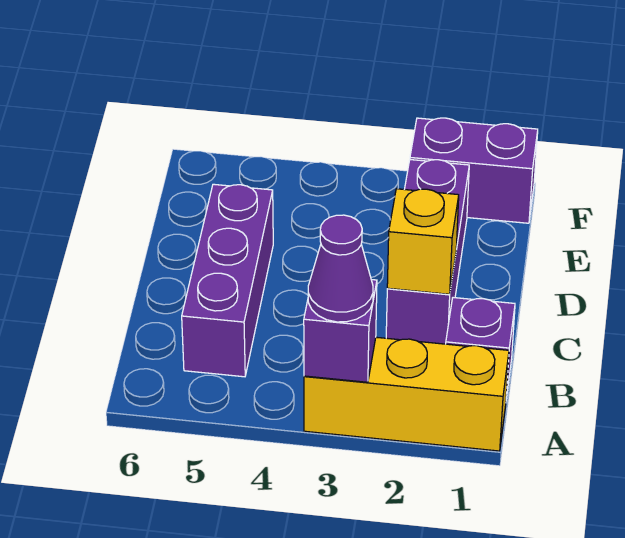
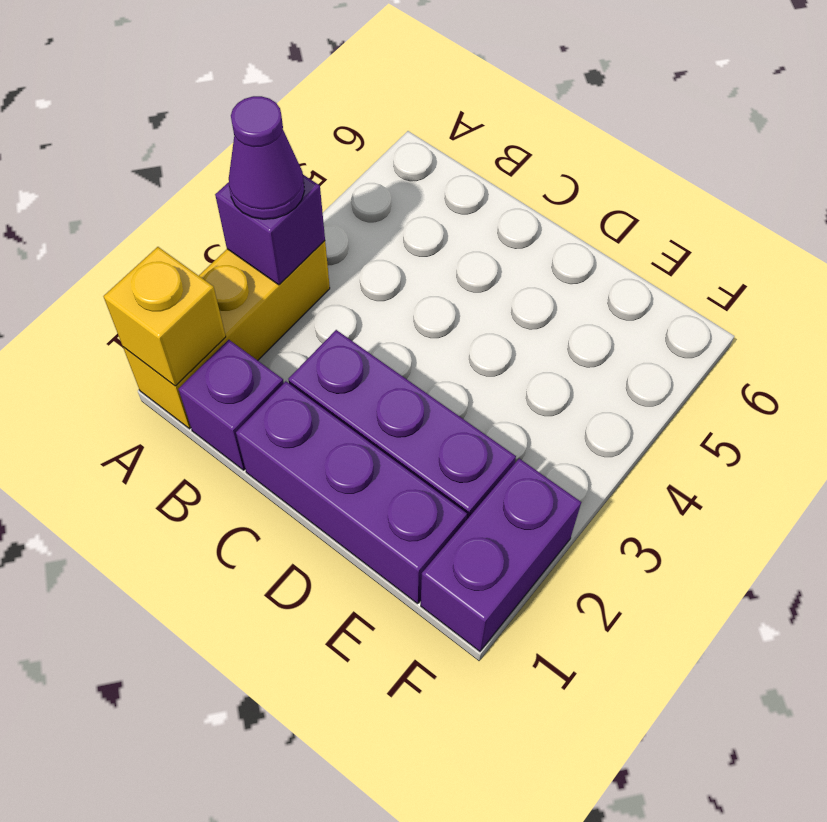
purple brick B5:D5 level 1 -> purple brick C1:E1 level 1
yellow brick C2 level 2 -> yellow brick A1 level 2

